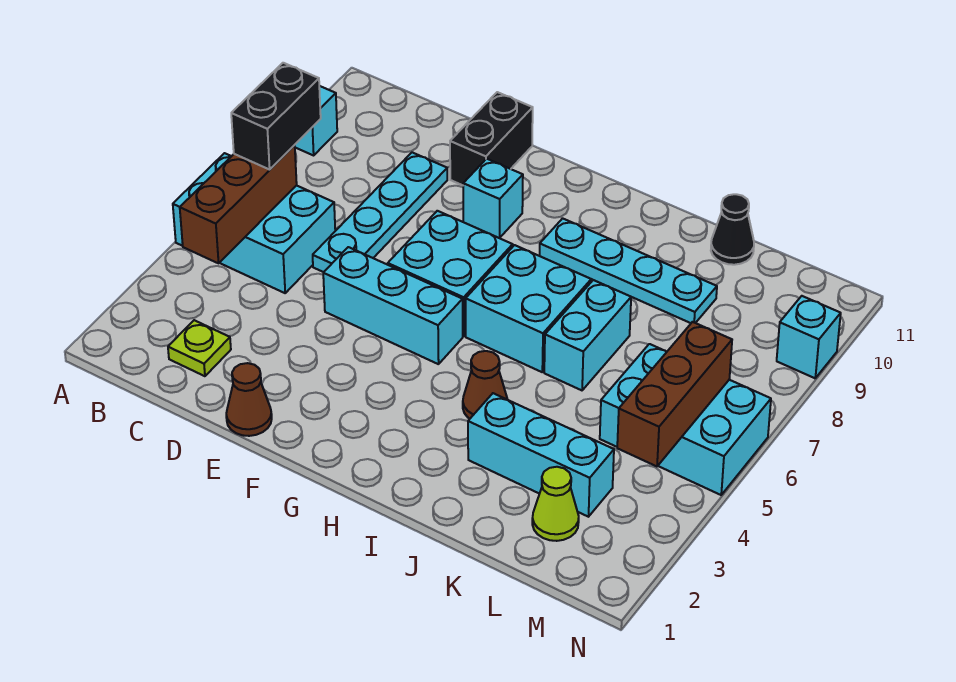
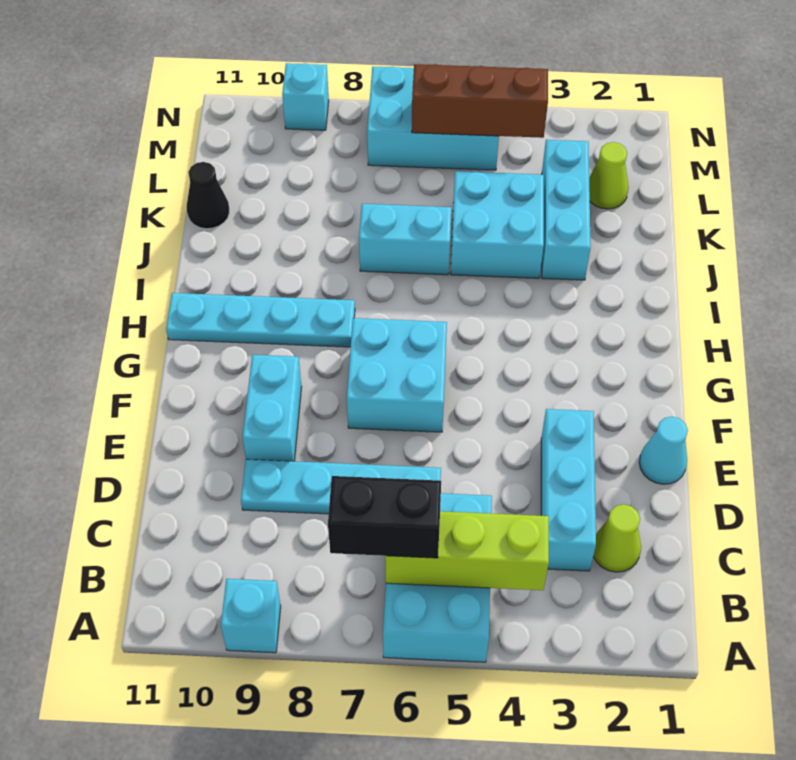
brown brick B4:B6 level 2 -> lime brick B4:B6 level 2
lime plate C2 level 1 -> lime cone C2 level 1
brown cone E1 level 1 -> cyan cone E1 level 1
cyan brick E5:G5 level 1 -> cyan brick C3:E3 level 1
black brick E10:E11 level 1 -> none
cyan brick F9 level 1 -> cyan brick E9:F9 level 1
cyan brick H6:I7 level 1 -> cyan brick J4:K5 level 1
cyan plate H9:K9 level 1 -> cyan plate H8:H11 level 1
brown cone I4 level 1 -> none
cyan brick L5:N6 level 1 -> cyan brick M5:N7 level 1

